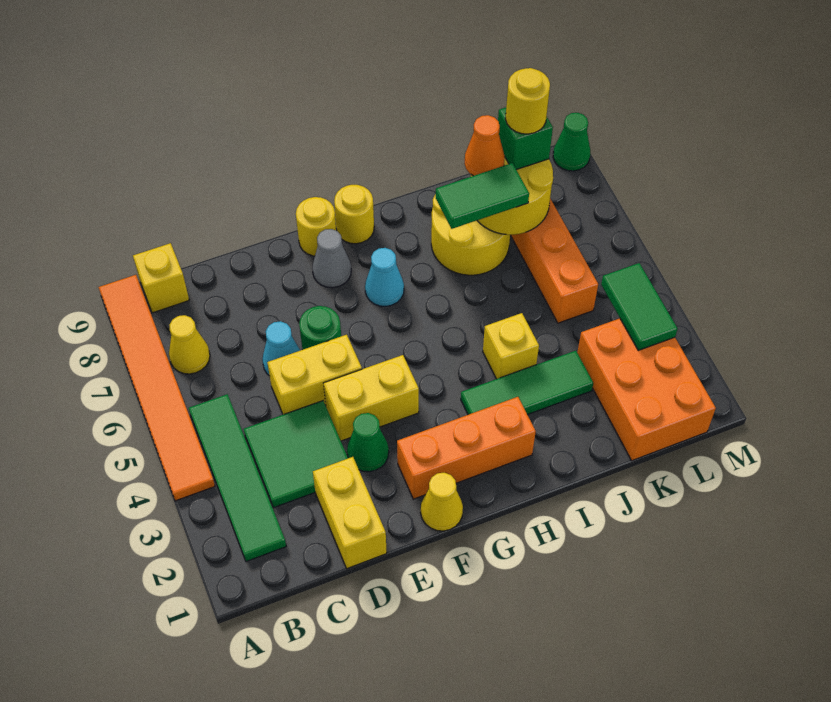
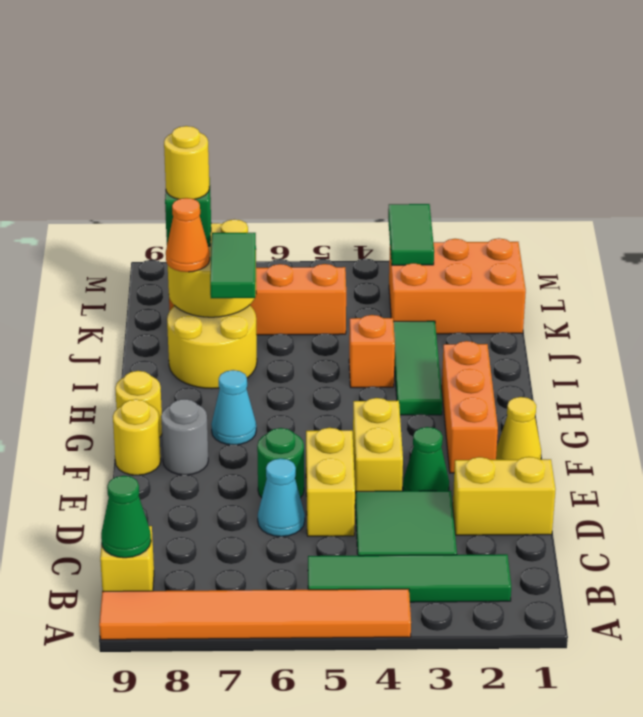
yellow cone B7 level 1 -> none
grey cone F8 level 1 -> grey round brick F8 level 1
yellow brick I4 level 1 -> orange brick I4 level 1
green tile L3:L4 level 2 -> green tile L3:M3 level 2
green cone M9 level 1 -> green cone B9 level 2

